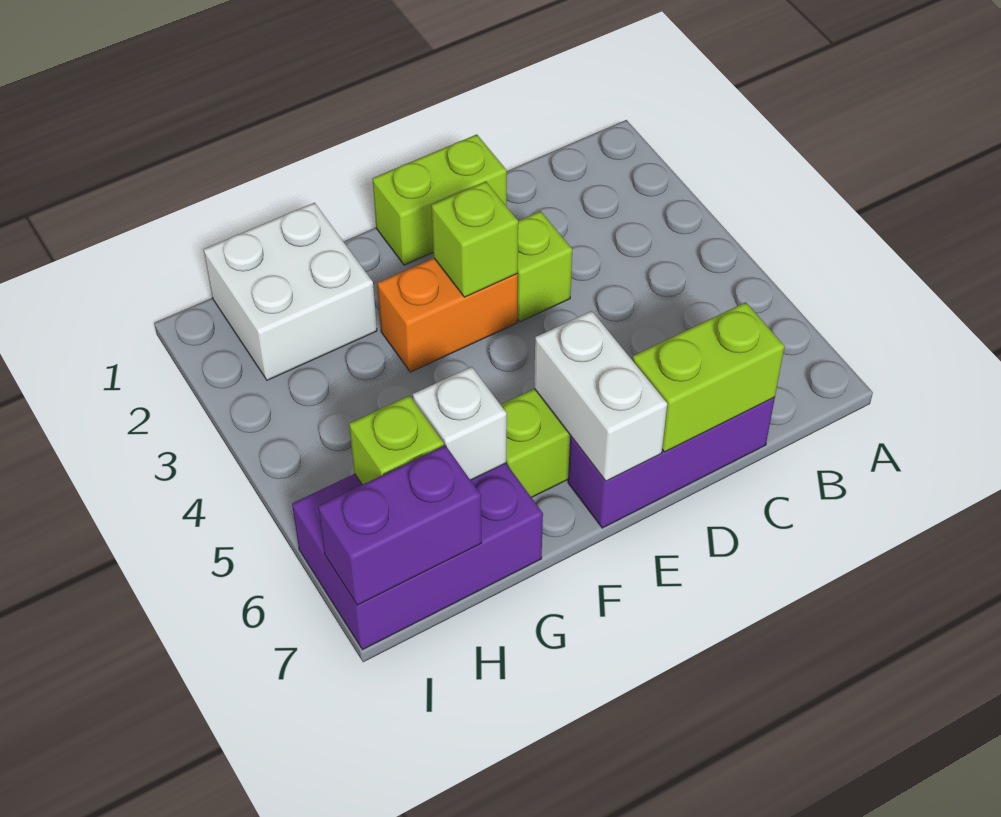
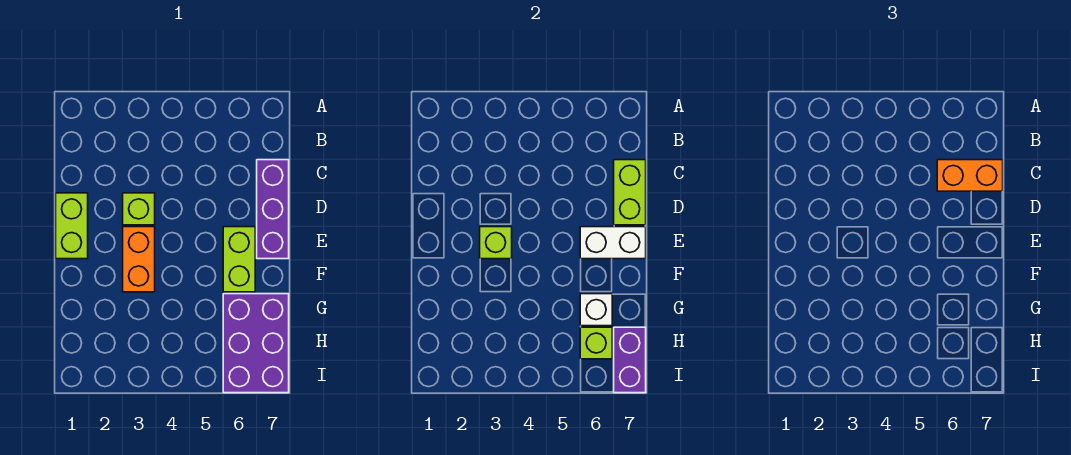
none -> orange brick C6:C7 level 3
white brick G1:H2 level 1 -> none

